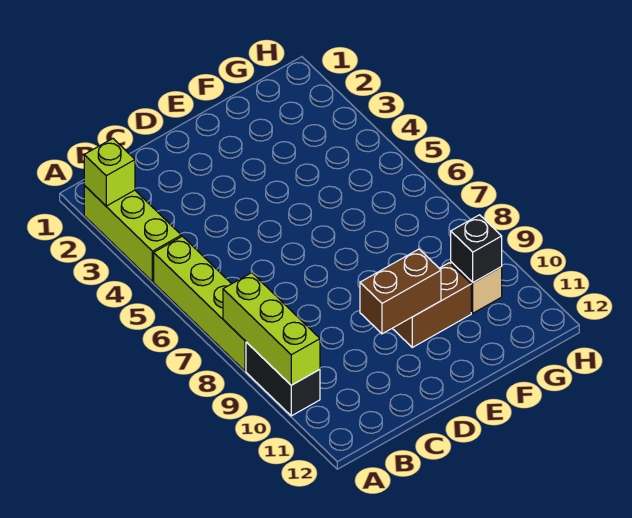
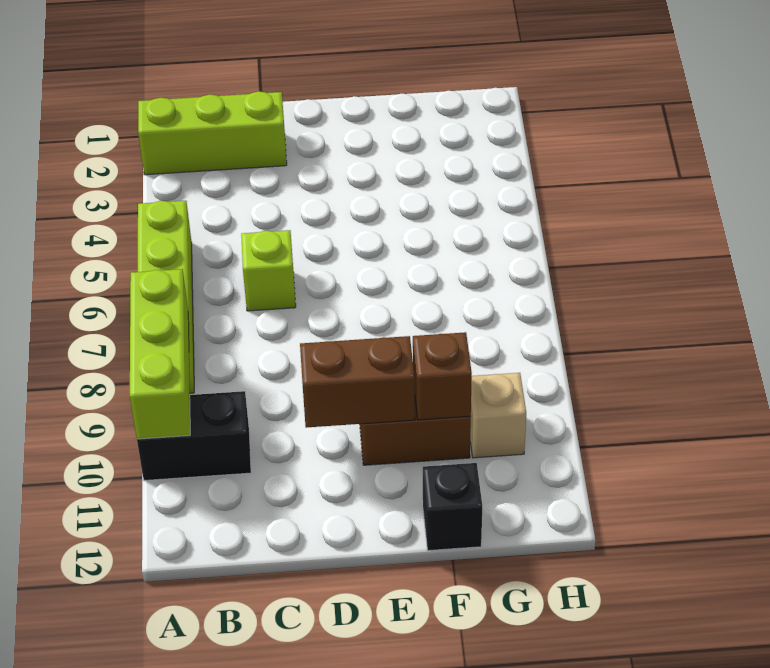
lime brick A2:A4 level 1 -> lime brick A2:C2 level 1
lime brick A2 level 2 -> lime brick C6 level 1
black brick A9:A10 level 1 -> black brick A10:B10 level 1
none -> brown brick F10 level 2
black brick G10 level 2 -> black brick F12 level 1

